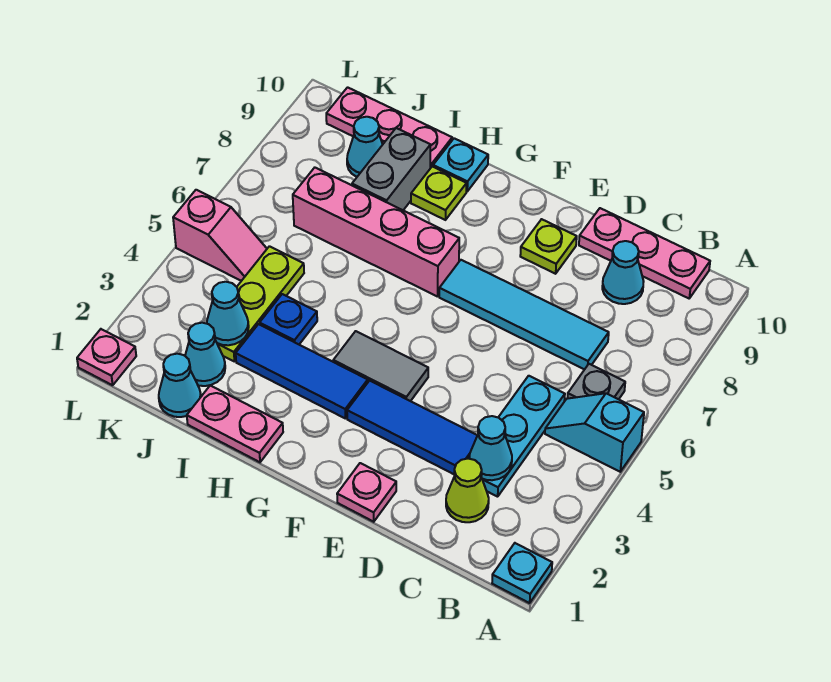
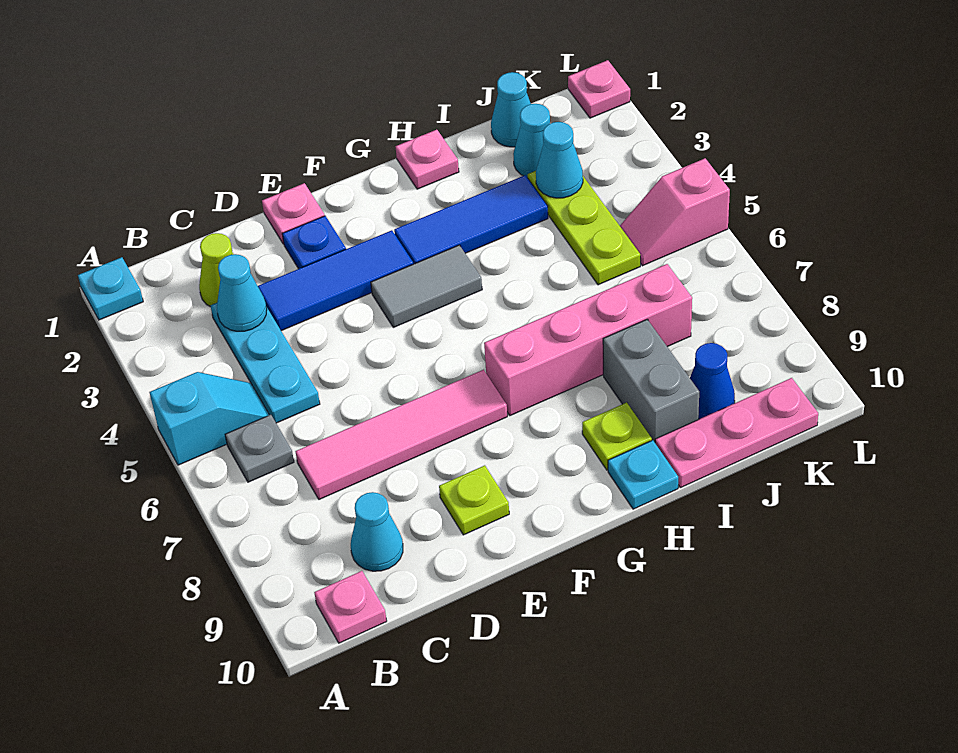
pink plate B10:D10 level 1 -> pink plate B10 level 1
cyan tile C7:F7 level 1 -> pink tile C7:F7 level 1
pink plate H1:I1 level 1 -> pink plate H1 level 1
blue plate I4 level 1 -> blue plate E2 level 1
cyan cone J9 level 1 -> blue cone J9 level 1

